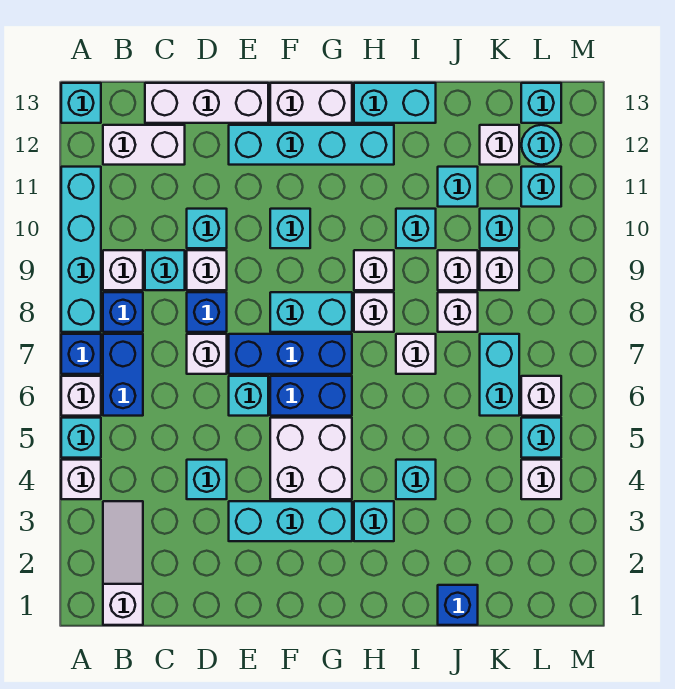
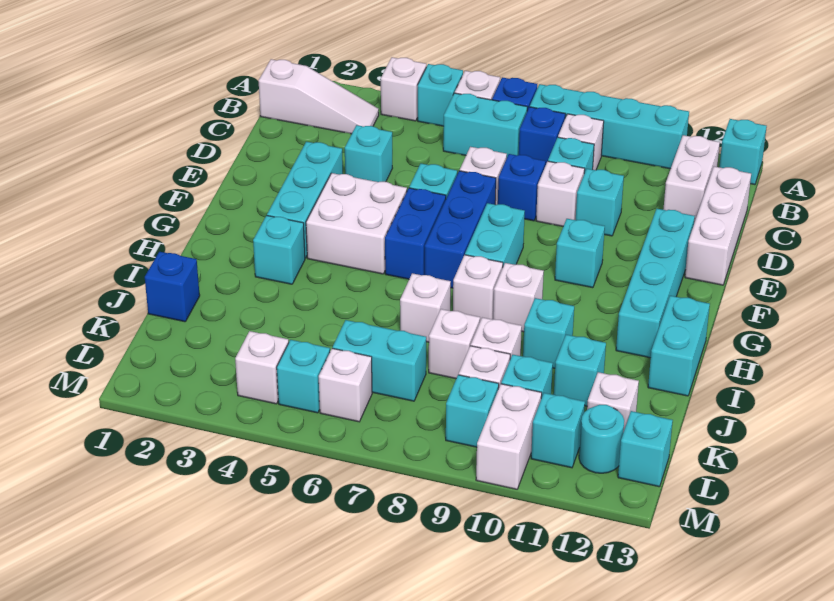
blue brick B6:B7 level 1 -> cyan brick B6:B7 level 1
white brick F13:G13 level 1 -> white brick L10:M10 level 1
cyan brick I4 level 1 -> cyan brick L9 level 1

